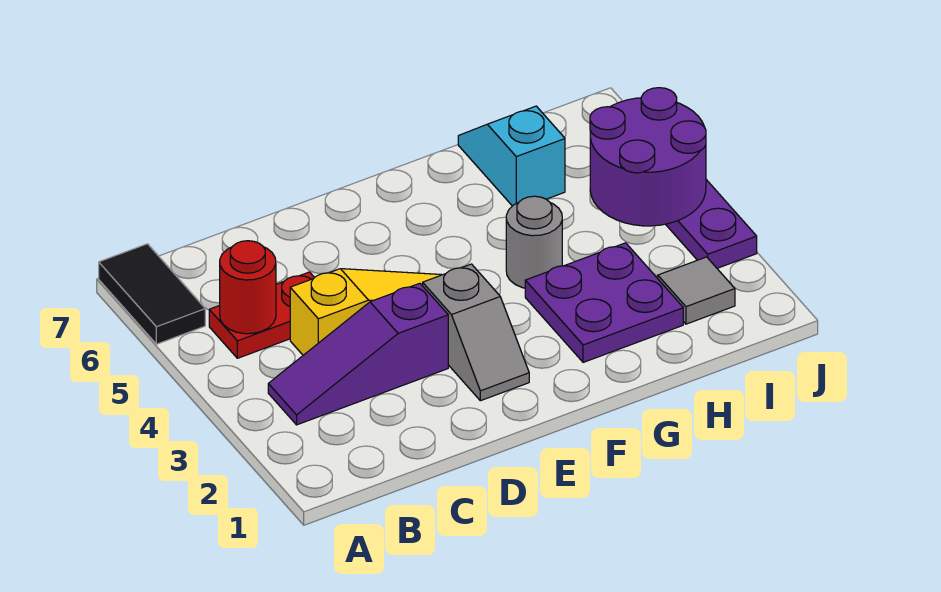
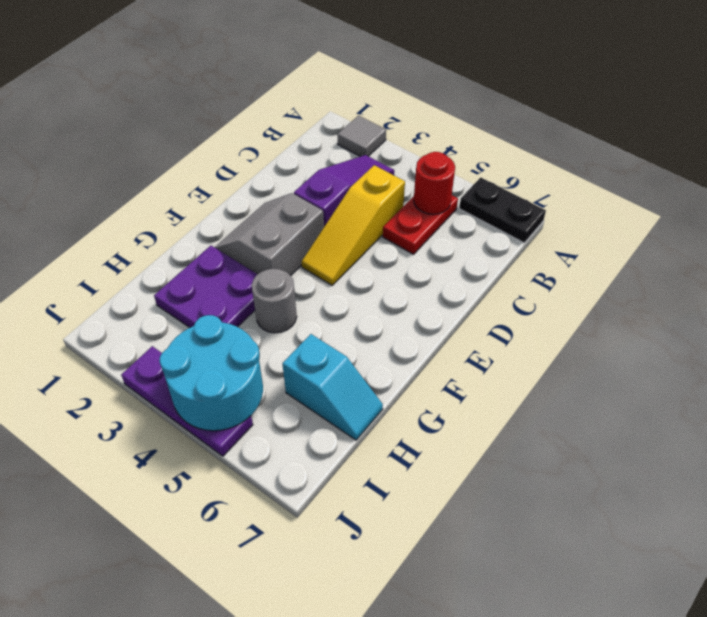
black tile A6:A7 level 1 -> black plate A6:A7 level 1
grey slope E2:E3 level 1 top 3 -> grey slope E2:F3 level 1 top 3
grey tile I2 level 1 -> grey tile A2 level 1
purple round brick I4:J5 level 2 -> cyan round brick I4:J5 level 2

